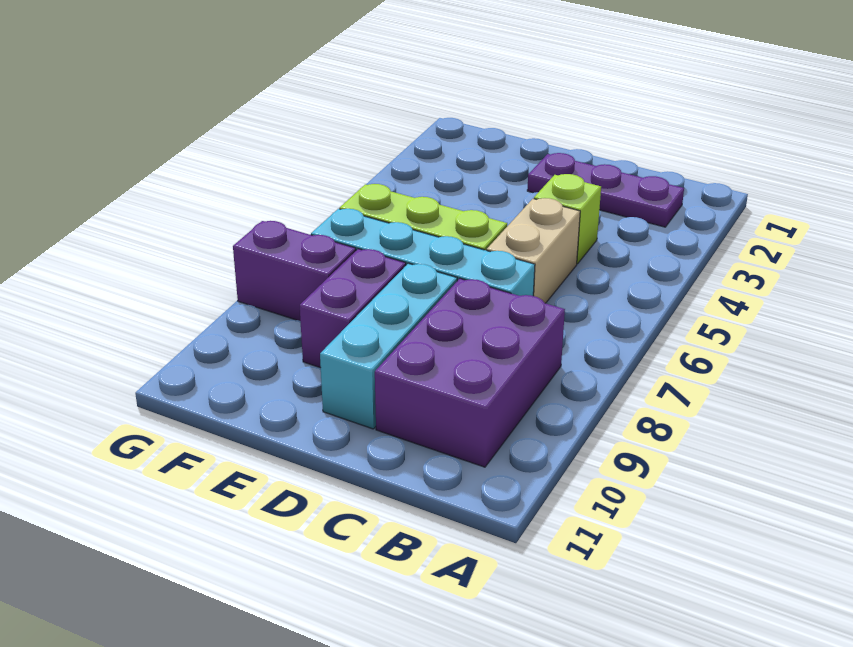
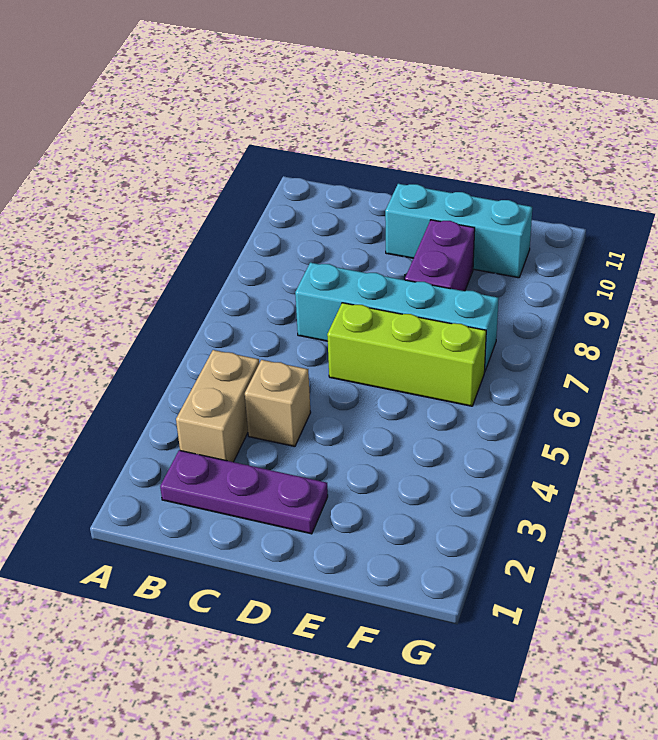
purple brick B8:C10 level 1 -> none
lime brick C4 level 1 -> tan brick C4 level 1
tan brick C5:C6 level 1 -> tan brick B3:B4 level 1
cyan brick D8:D10 level 1 -> cyan brick D10:F10 level 1
purple brick F8:G8 level 1 -> none

